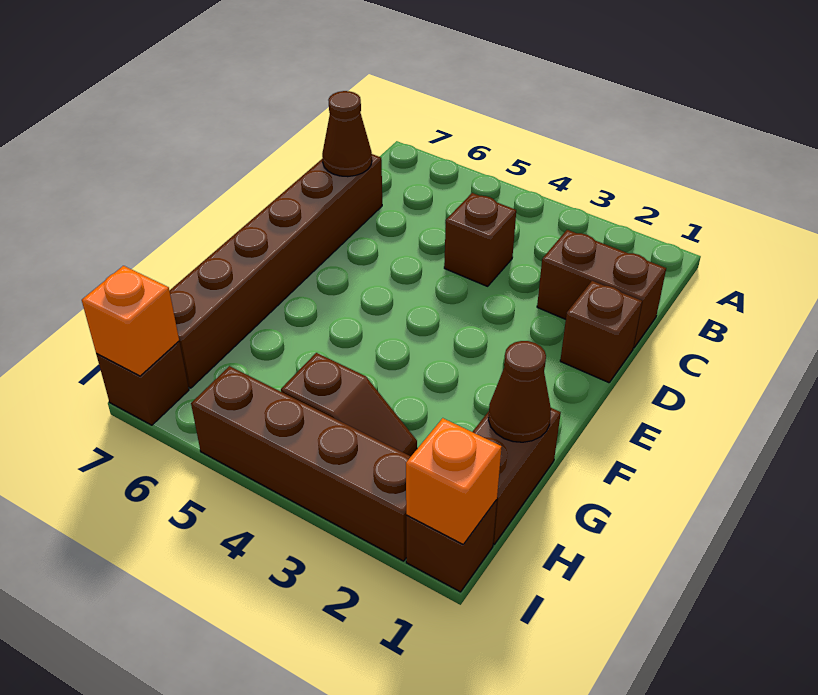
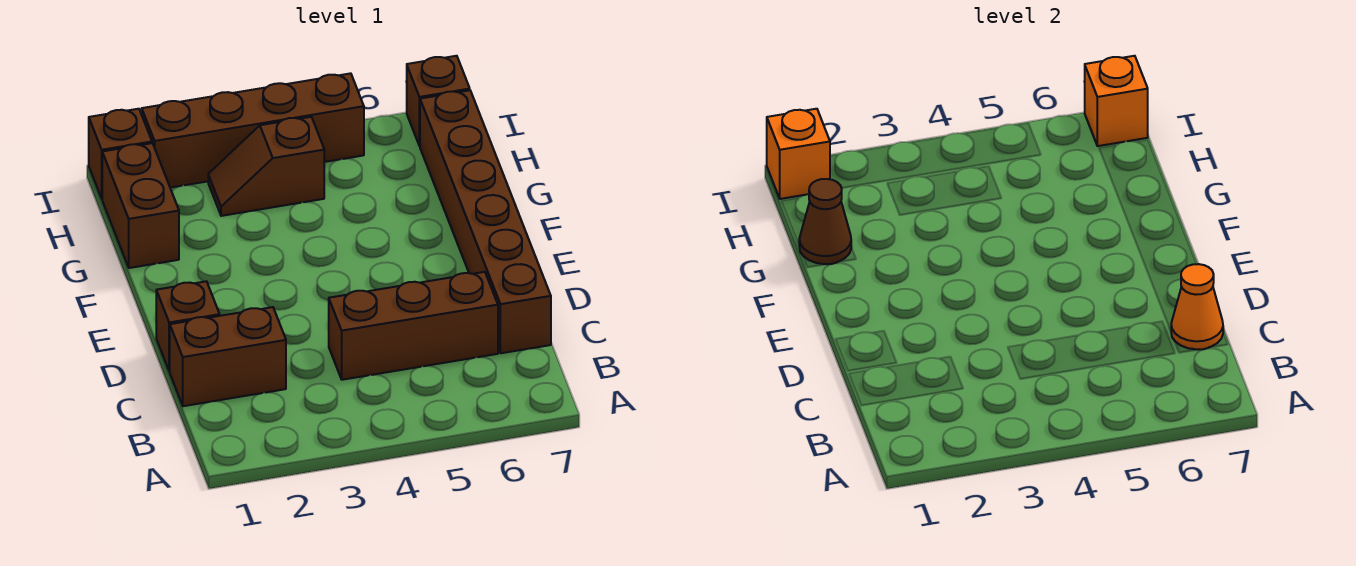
brown brick C4 level 1 -> brown brick C4:C6 level 1
brown cone C7 level 2 -> orange cone C7 level 2

